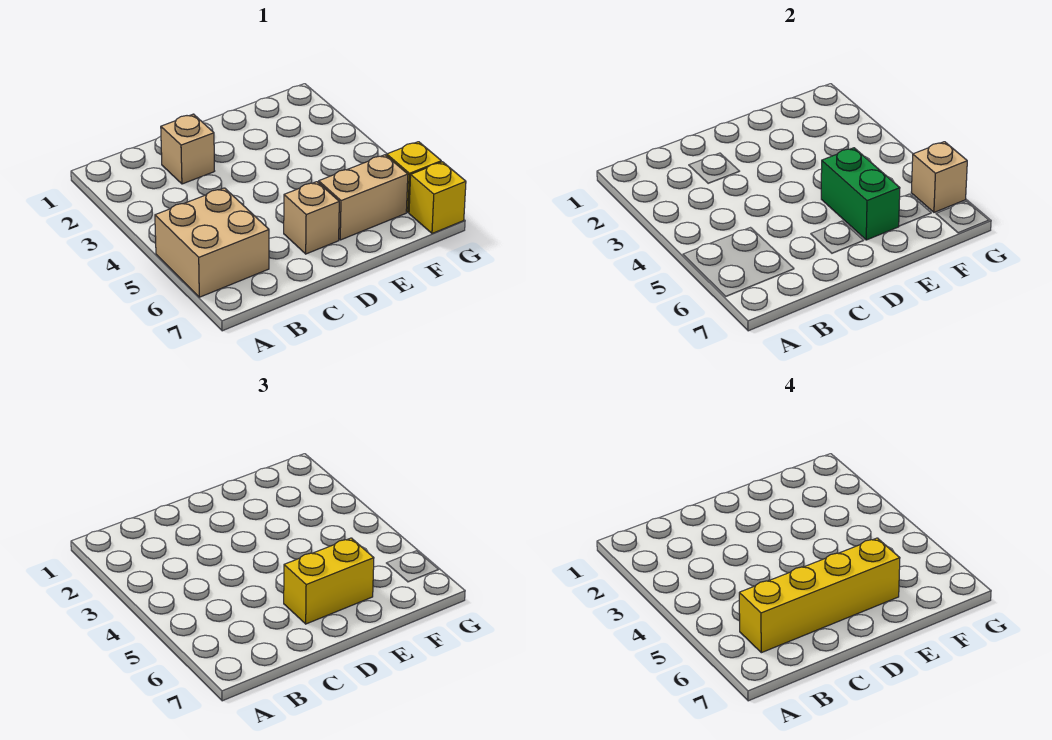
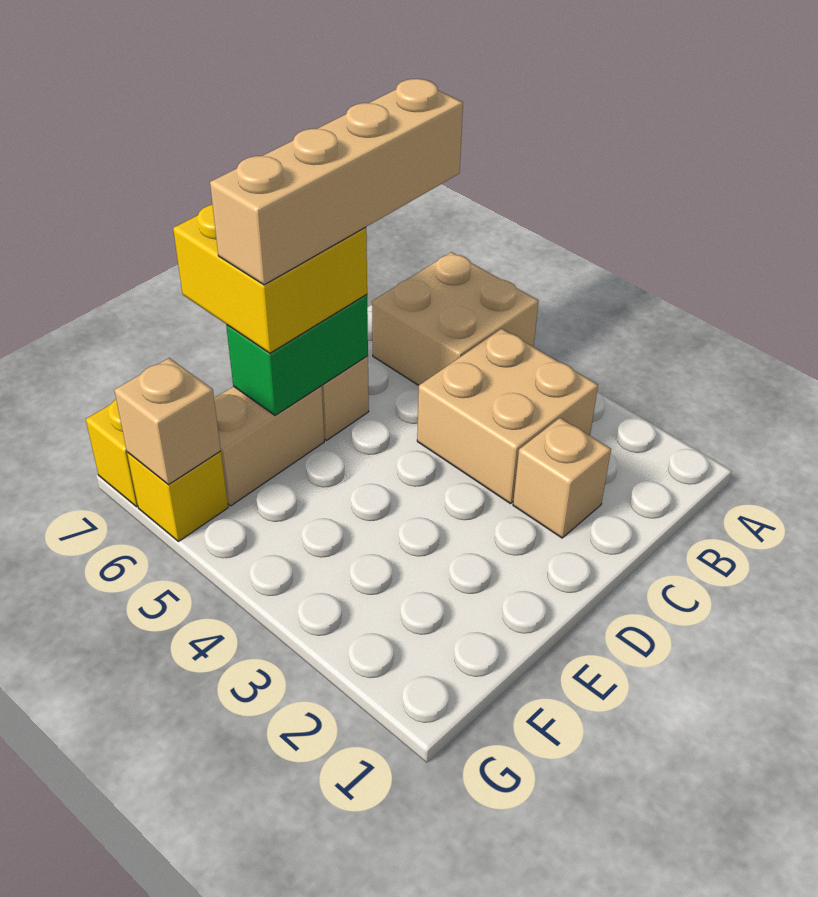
none -> tan brick B3:C4 level 1
yellow brick B6:E6 level 4 -> tan brick B6:E6 level 4
yellow brick D6:E6 level 3 -> yellow brick D6:E7 level 3
green brick E5:E6 level 2 -> green brick D6:E6 level 2

